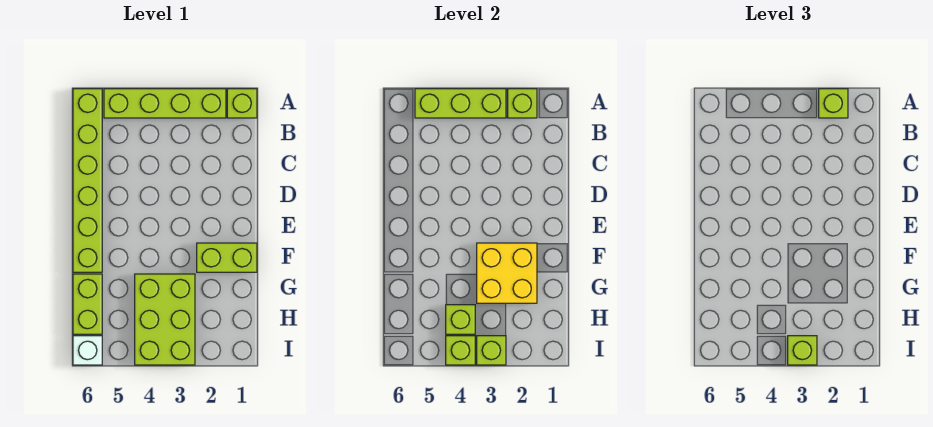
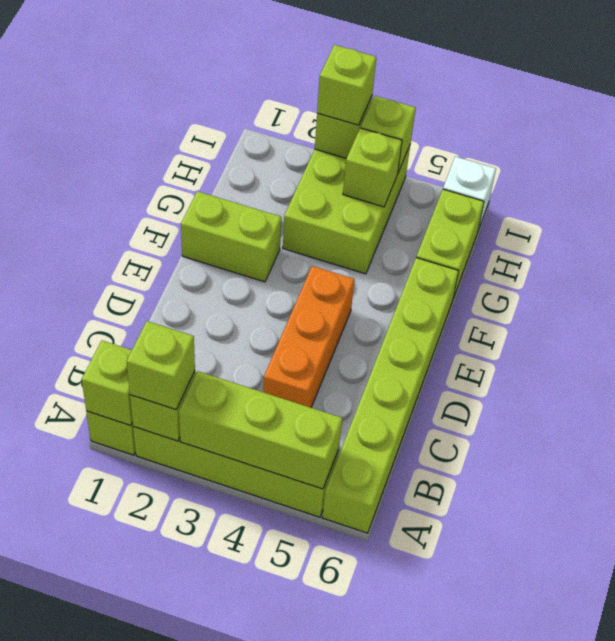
none -> lime brick A1 level 2
none -> orange brick C4:E4 level 1
yellow brick F2:G3 level 2 -> none

